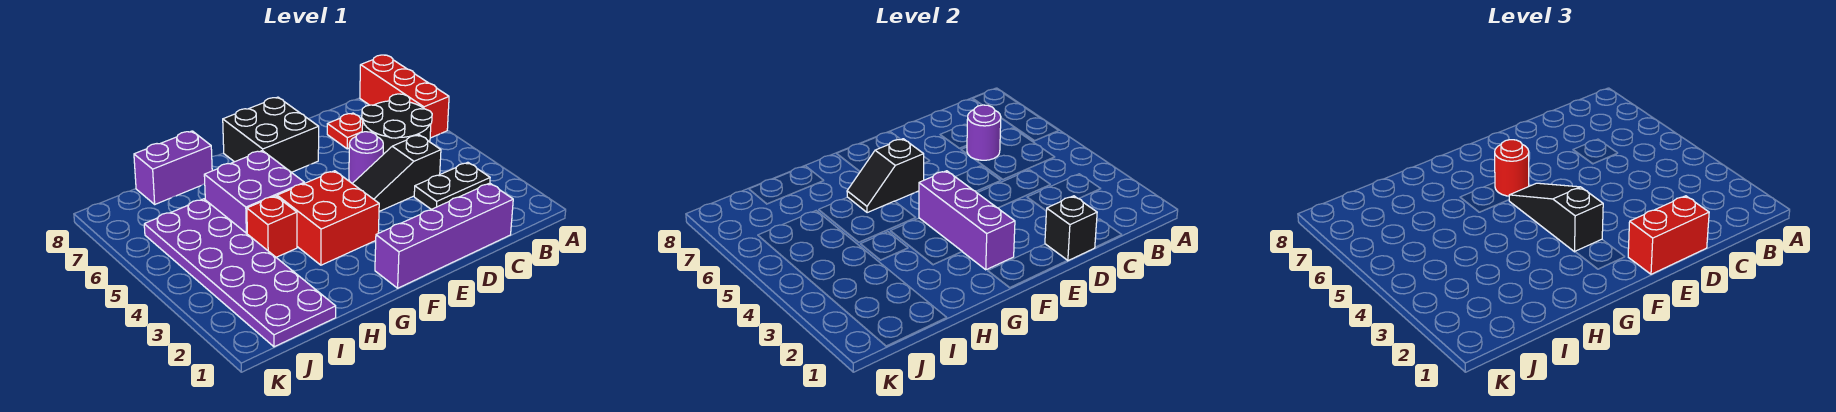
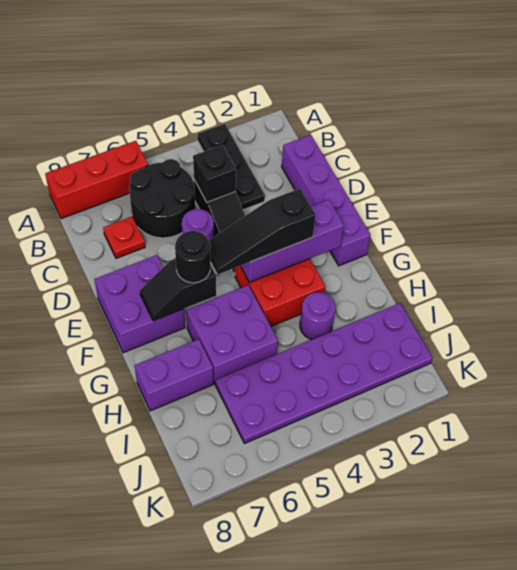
black plate B3:C3 level 1 -> black plate A3:C3 level 1
purple round brick C6 level 2 -> purple round brick H3 level 1
black brick D1 level 2 -> black brick C4 level 2
red brick D1:E1 level 3 -> none
black brick E7:F8 level 1 -> purple brick E7:F8 level 1
black slope F6:G6 level 2 top F -> black slope F6:F7 level 2 top 6
red round brick F6 level 3 -> black round brick F6 level 3
red brick H4 level 1 -> none
purple brick H8:I8 level 1 -> purple brick H7:H8 level 1

